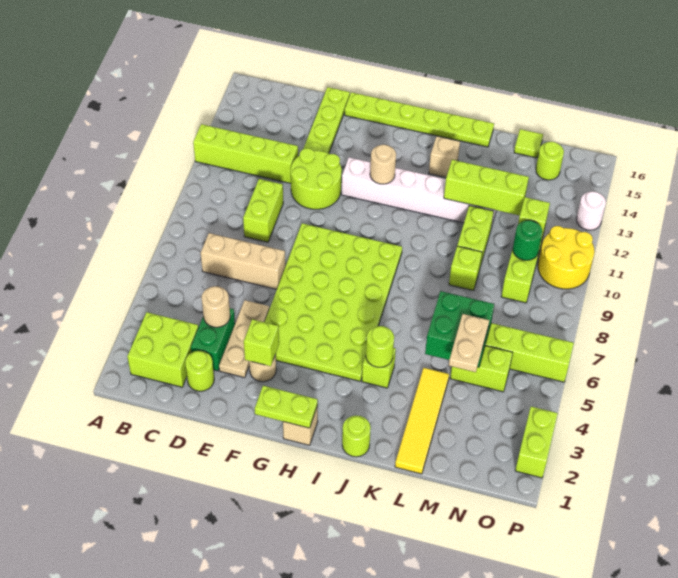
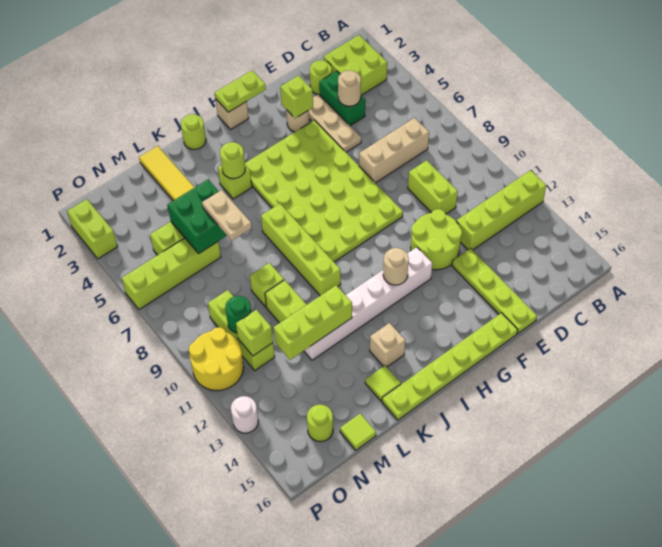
none -> lime brick J7:J10 level 1
none -> lime tile K15 level 1
tan plate M4:M5 level 3 -> tan plate L6:L7 level 3

